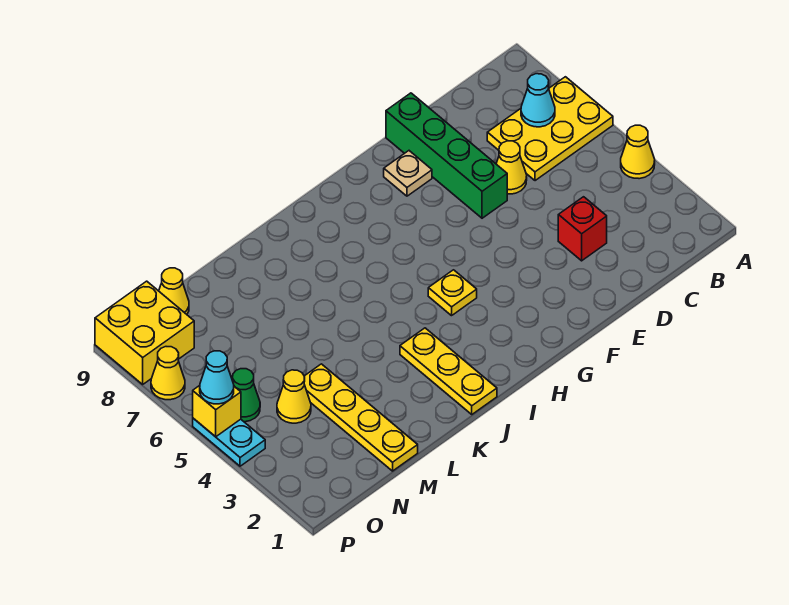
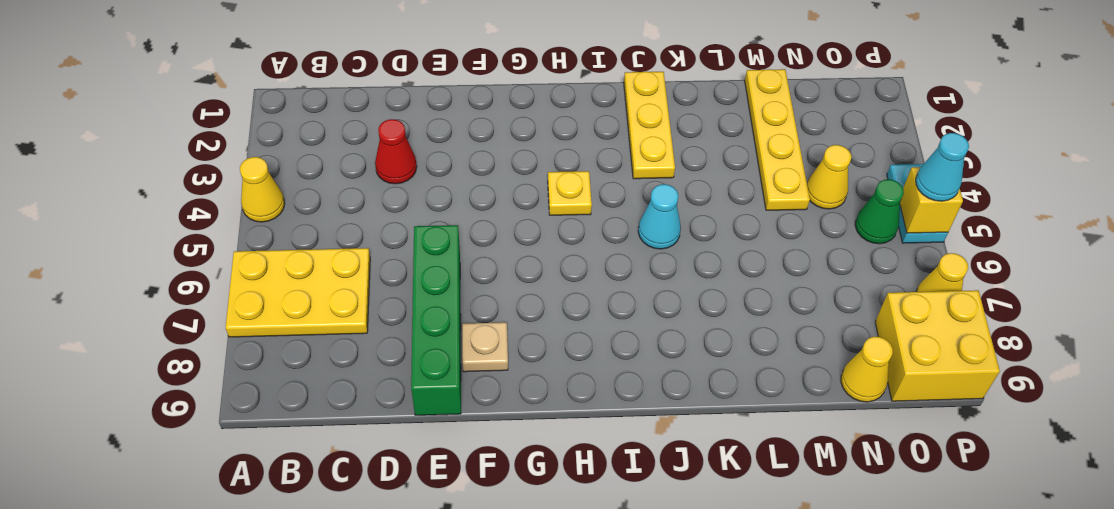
cyan cone B7 level 2 -> cyan cone J5 level 1
red brick D3 level 1 -> red cone D3 level 1
yellow cone D6 level 1 -> none

